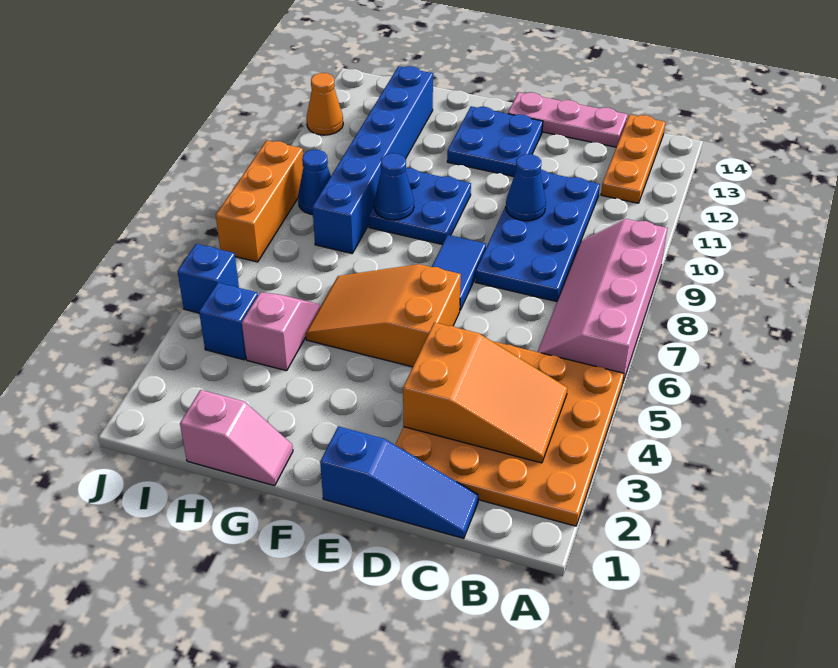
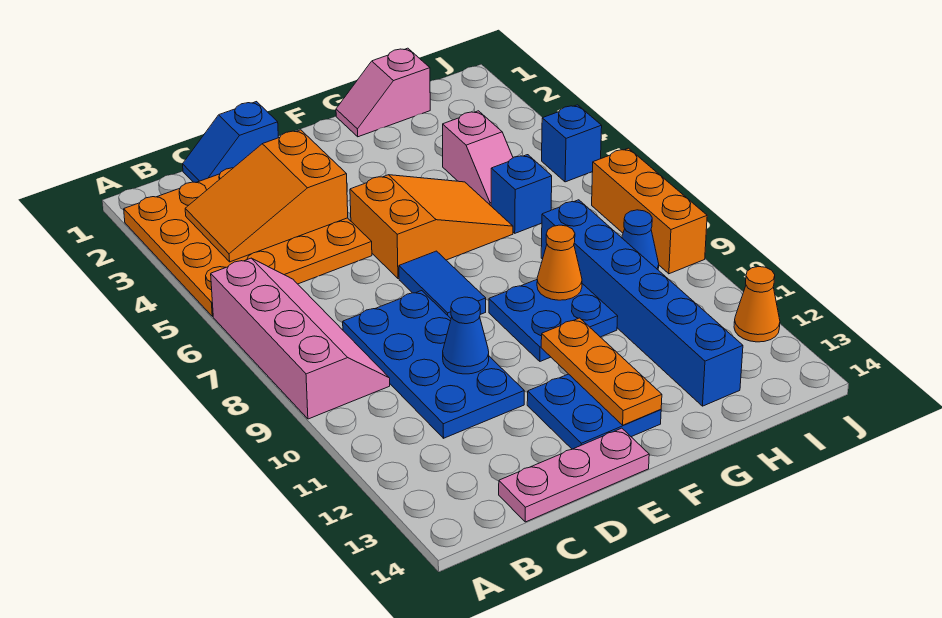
orange plate B12:B14 level 1 -> orange plate F11:F13 level 2
blue slope C1:E1 level 1 top E -> blue slope C1:D1 level 1 top D
blue cone G9 level 2 -> orange cone G9 level 2
blue brick I4 level 1 -> blue brick H6 level 1

